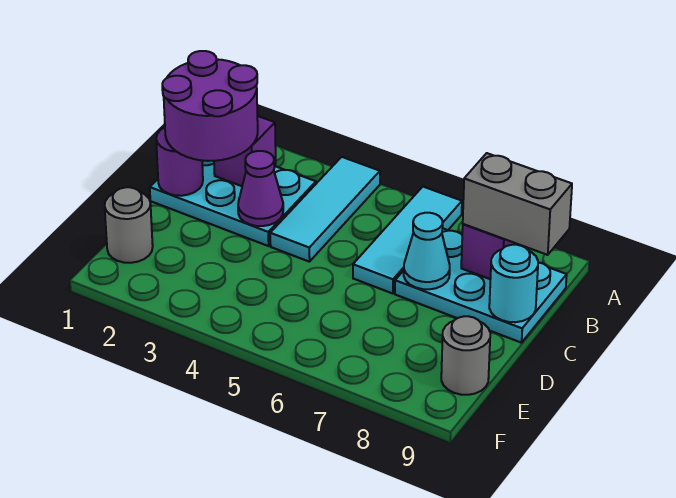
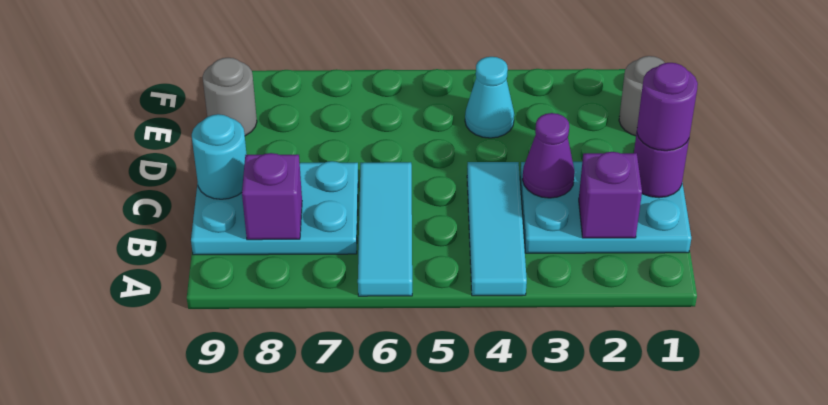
purple round brick B1:C2 level 3 -> purple round brick C1 level 3
grey brick B8:B9 level 3 -> none
cyan cone C7 level 2 -> cyan cone E4 level 1

